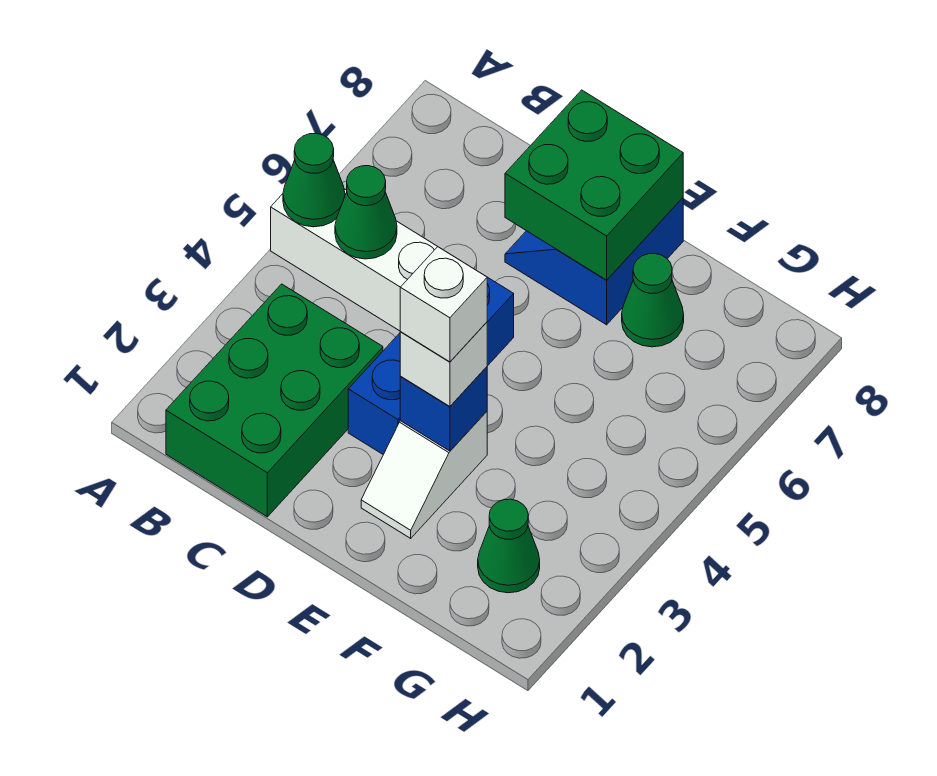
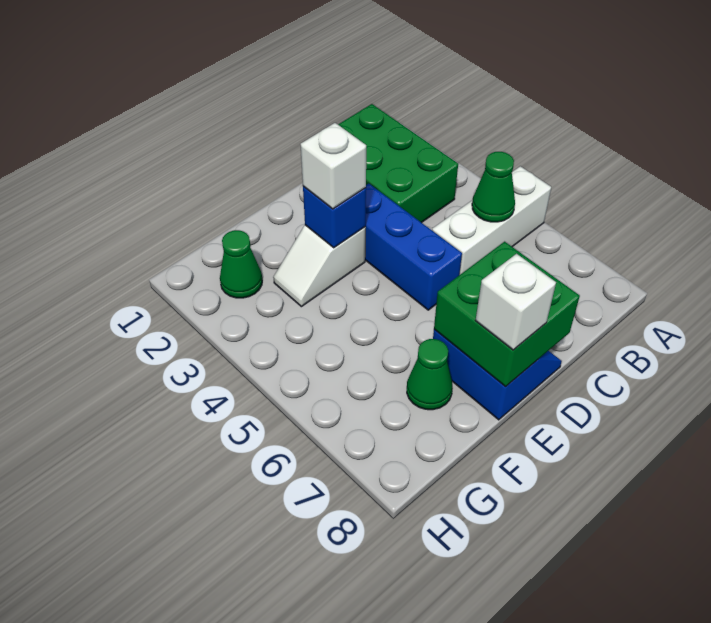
green cone A5 level 2 -> none
white slope E2:E3 level 1 top 3 -> white slope E3:F3 level 1 top E
white brick E3 level 4 -> white brick E8 level 3

